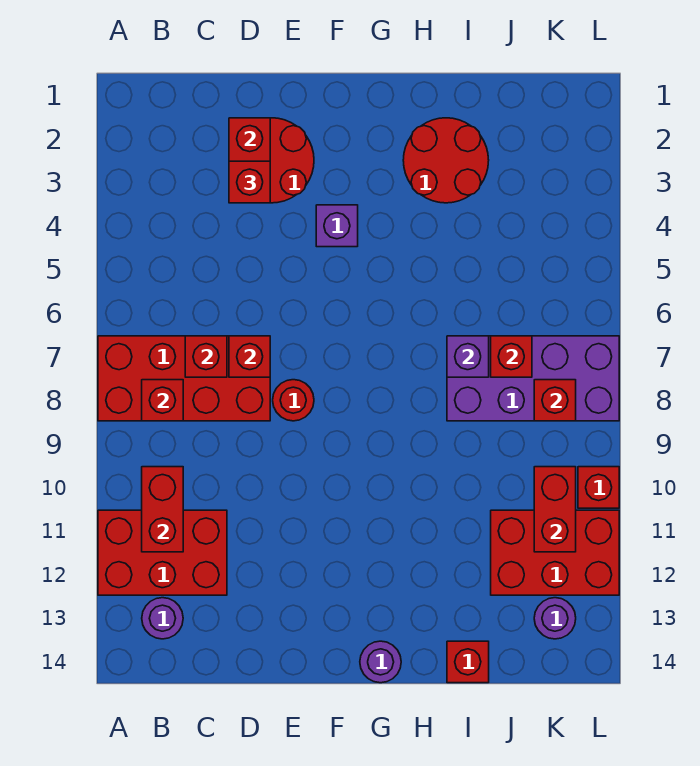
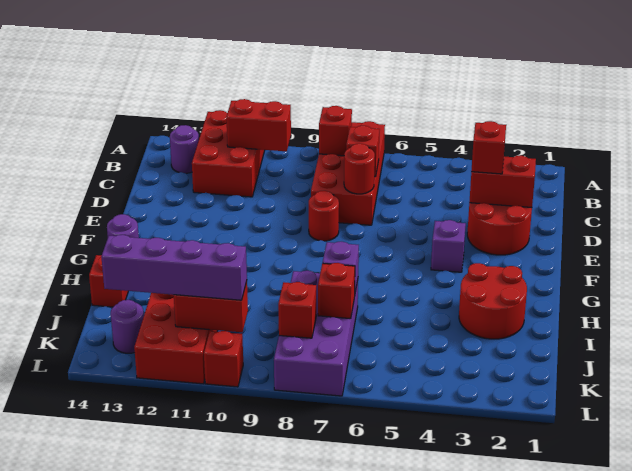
red brick D7 level 2 -> red round brick D7 level 2
none -> purple brick K10:K13 level 3

